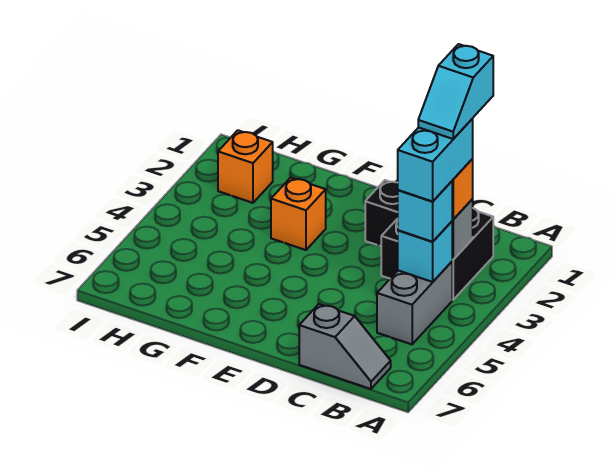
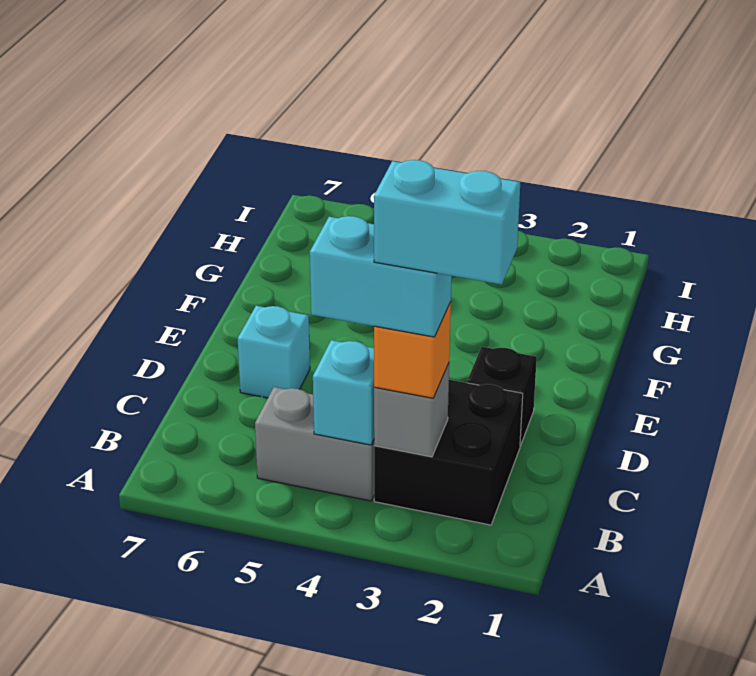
cyan slope B2:B3 level 5 top 2 -> cyan brick B2:B3 level 5
cyan brick B4 level 3 -> cyan brick D6 level 1
grey slope B7:C7 level 1 top C -> none
orange brick F3 level 1 -> none
orange brick H2 level 1 -> none

